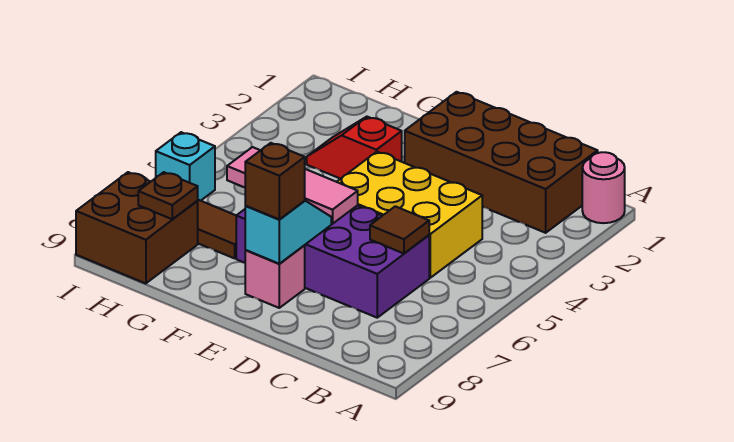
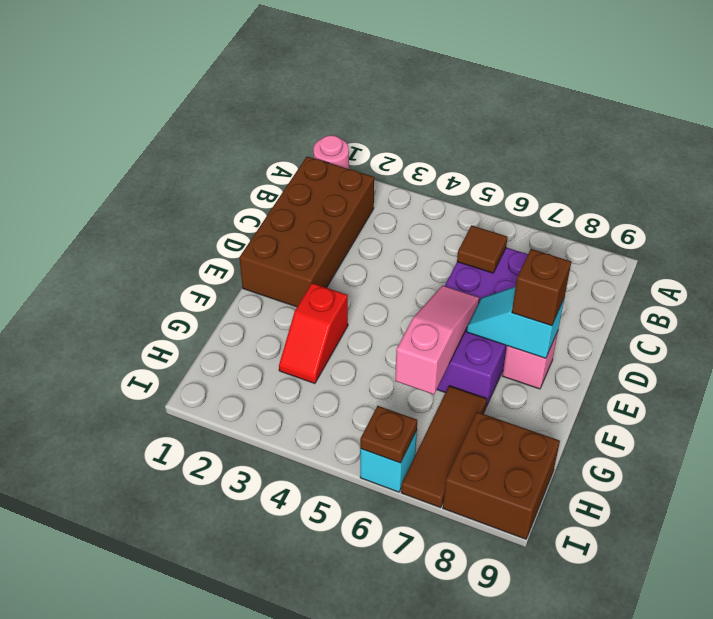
yellow brick C4:E5 level 1 -> none
pink tile E6:G6 level 2 -> pink slope E6:G6 level 2 top G
brown plate H8 level 2 -> brown plate I6 level 2

